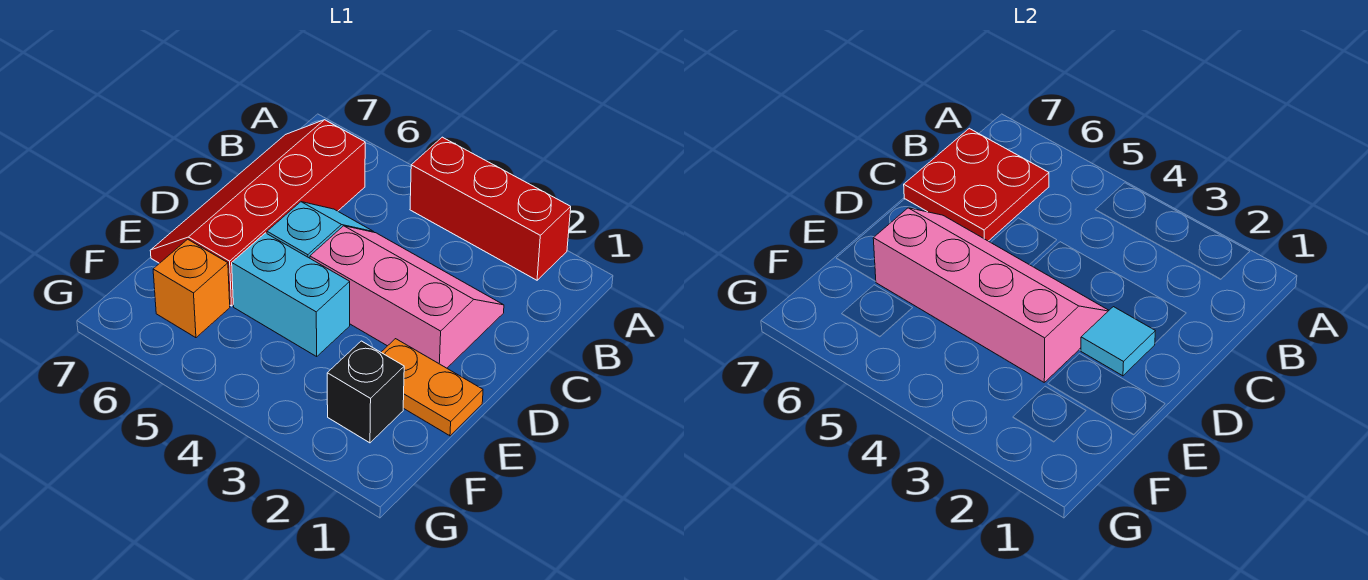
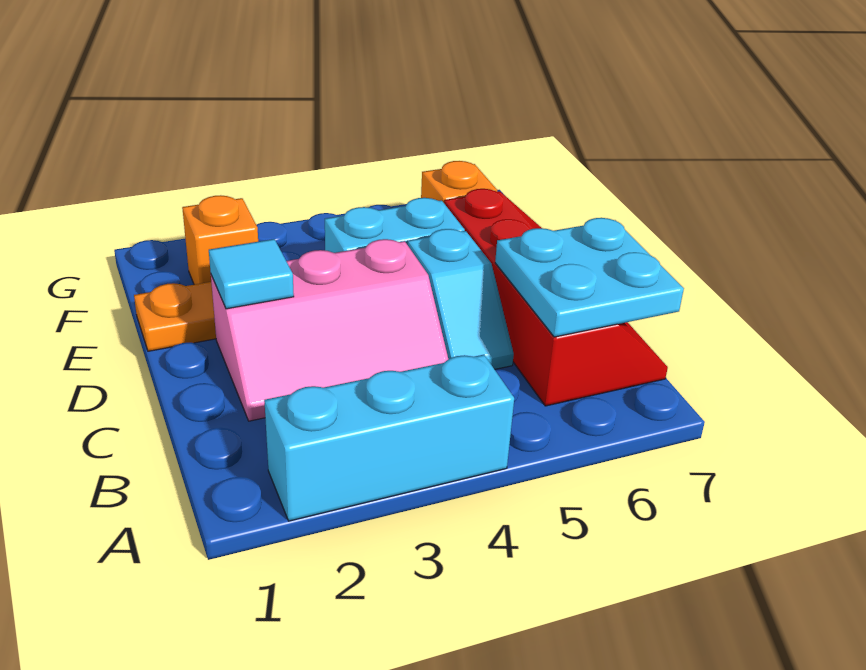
red brick A2:A4 level 1 -> cyan brick A2:A4 level 1
red plate B6:C7 level 2 -> cyan plate B6:C7 level 2
pink slope D3:E6 level 2 top E -> none
black brick F2 level 1 -> orange brick F2 level 1

